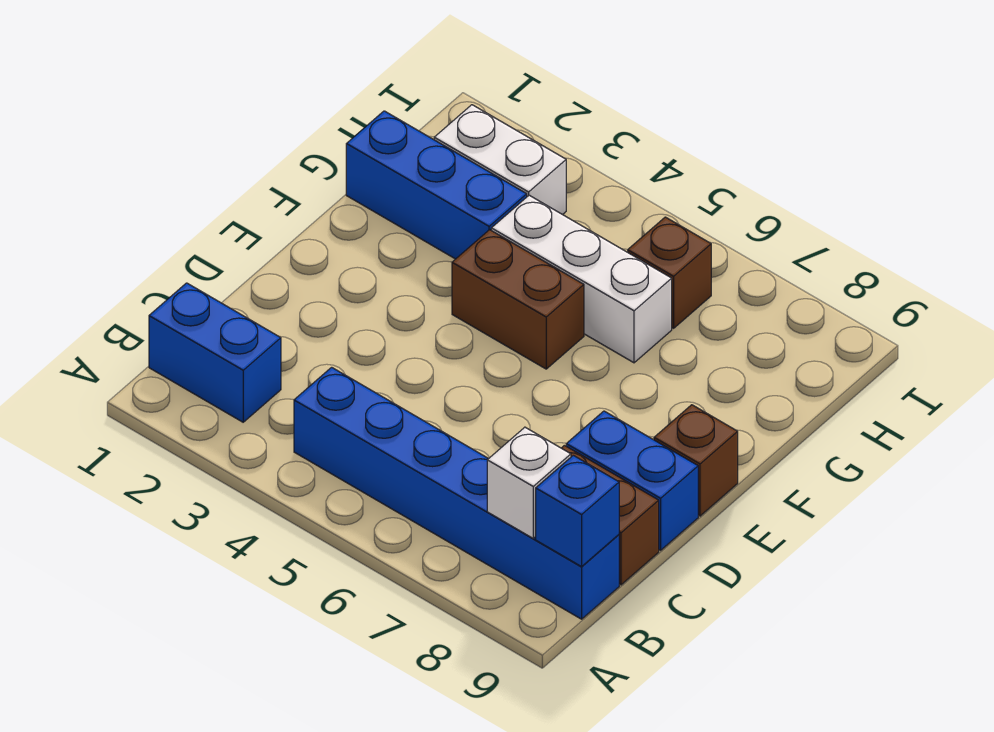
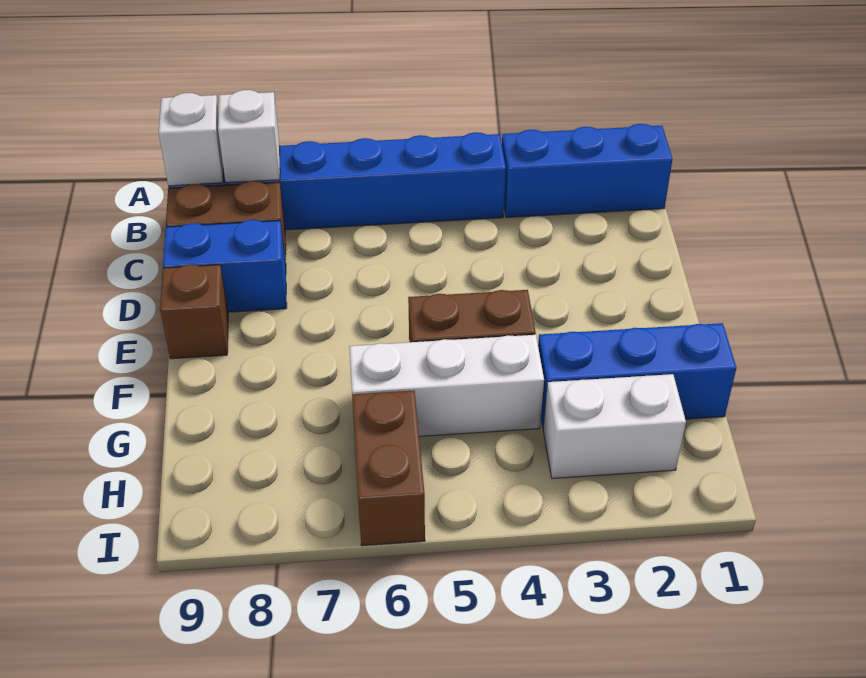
blue brick B1:B2 level 1 -> blue brick B1:B3 level 1
blue brick B9 level 2 -> white brick B9 level 2
brown brick H6 level 1 -> brown brick H6:I6 level 1

